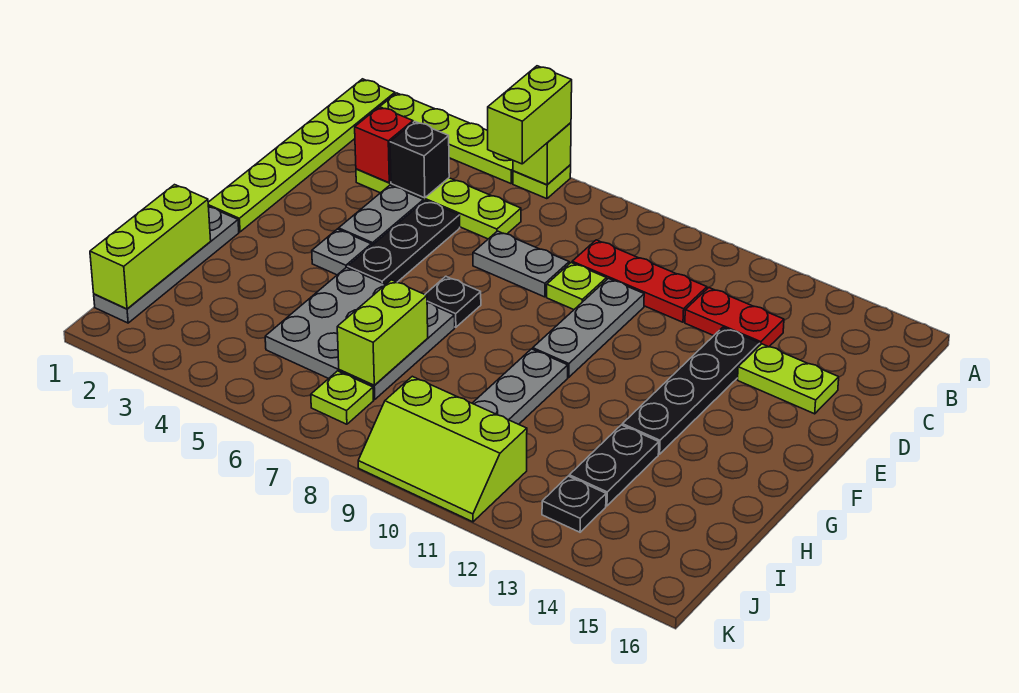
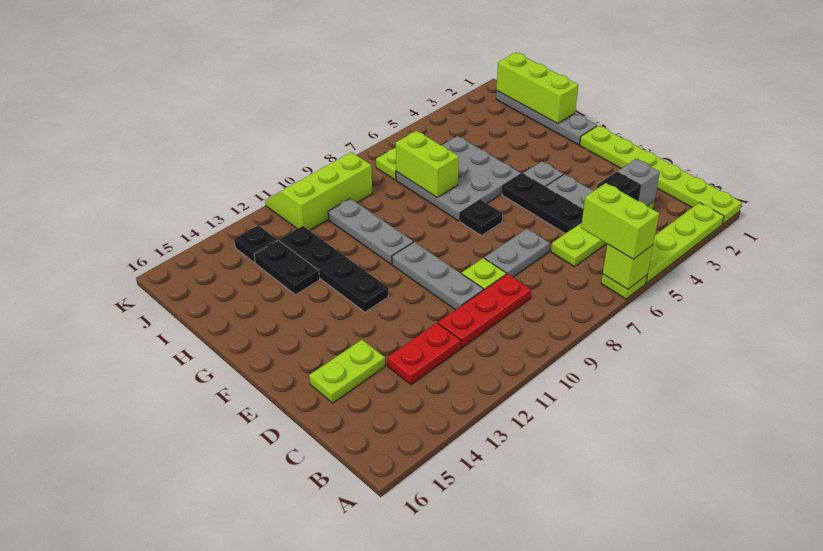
red brick C3 level 2 -> grey brick C3 level 2
black plate D13:G13 level 1 -> black plate F12:I12 level 1

